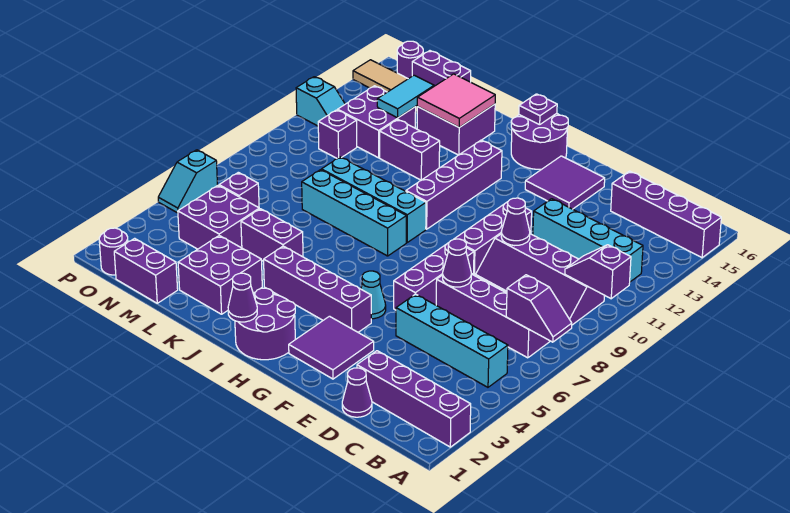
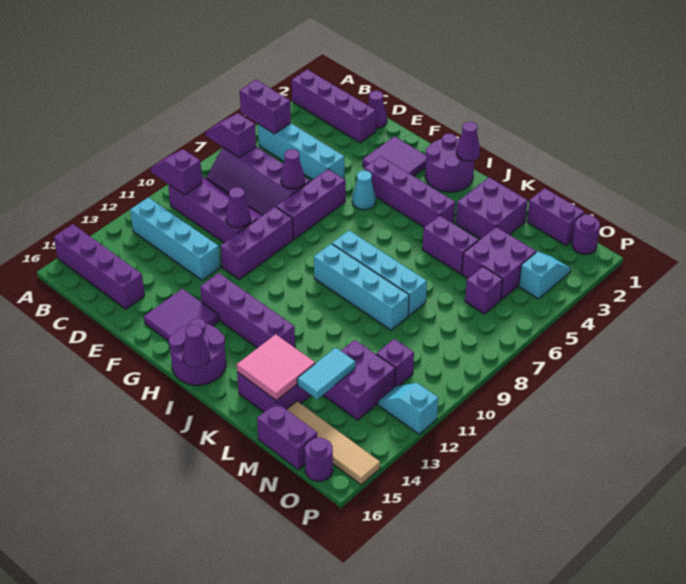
purple slope A10:B10 level 2 top A -> purple slope A10:B10 level 2 top B
purple brick I10:I13 level 1 -> purple brick G13:J13 level 1
purple plate I16 level 2 -> purple cone I16 level 2
purple brick K12:L12 level 1 -> purple brick A5:B5 level 2
cyan slope P5:P6 level 1 top 6 -> cyan slope O3:O4 level 1 top 4

